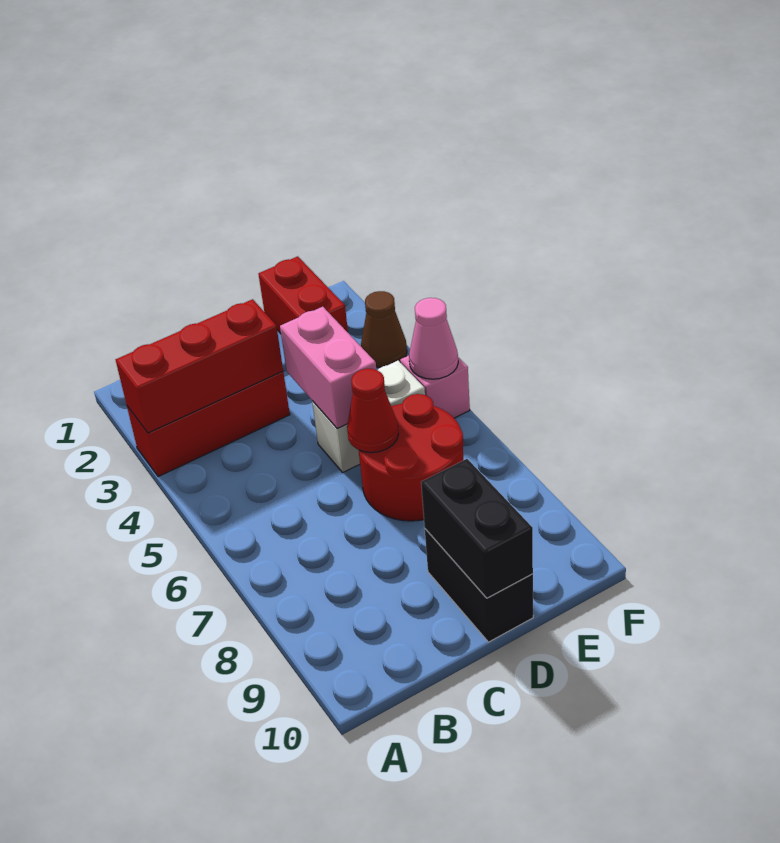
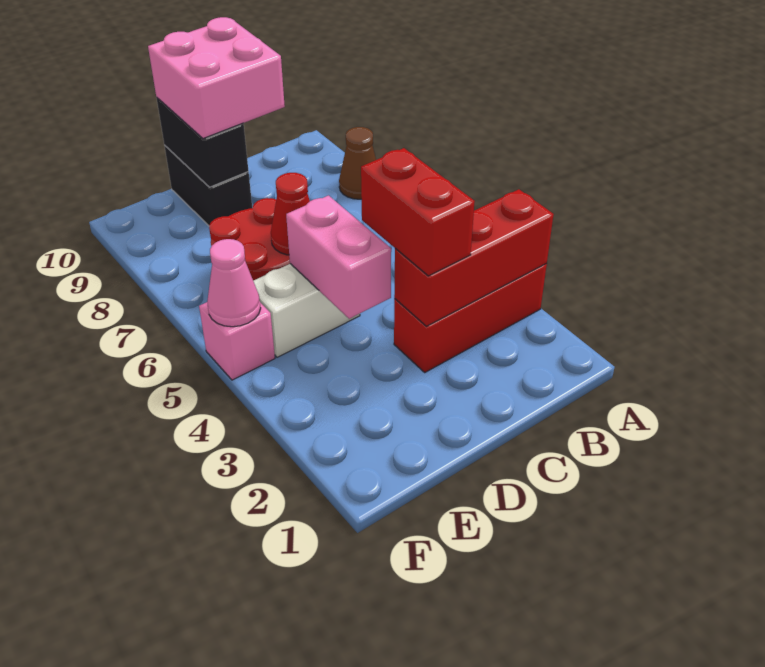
none -> pink brick C9:D10 level 3
red brick E1:E2 level 1 -> red brick C3:C4 level 3
brown cone F3 level 1 -> brown cone A8 level 1

